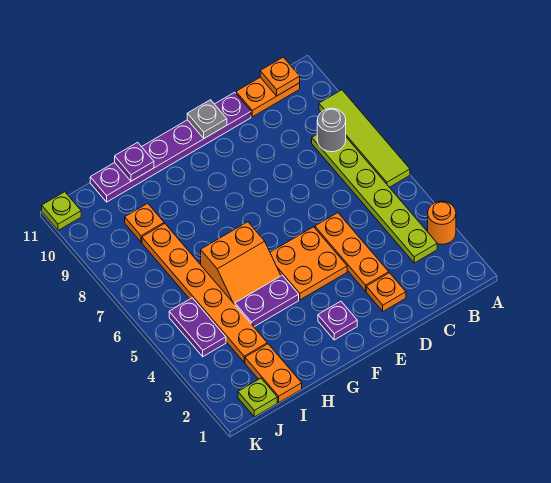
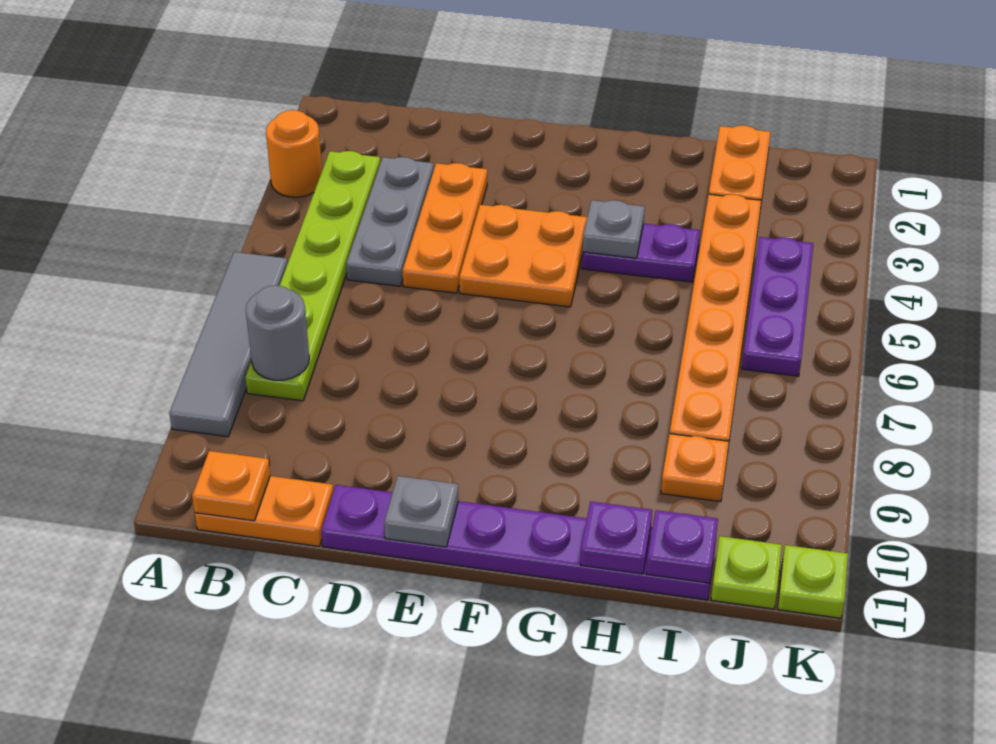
lime tile A6:A9 level 1 -> grey tile A6:A9 level 1
none -> grey plate C3:C5 level 1
orange plate D2 level 1 -> none
purple plate F2 level 1 -> purple plate I11 level 2
none -> grey plate G4 level 2
orange slope G5:H6 level 1 top 6 -> none
lime plate J1 level 1 -> lime plate J11 level 1
purple plate J4:J5 level 1 -> purple plate J4:J6 level 1

